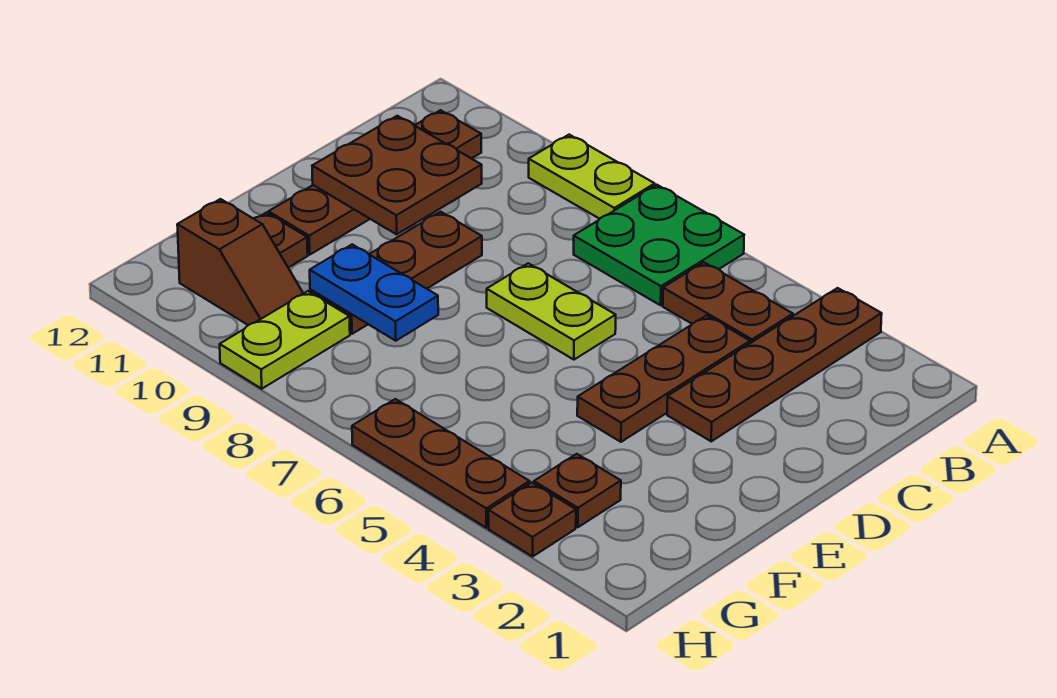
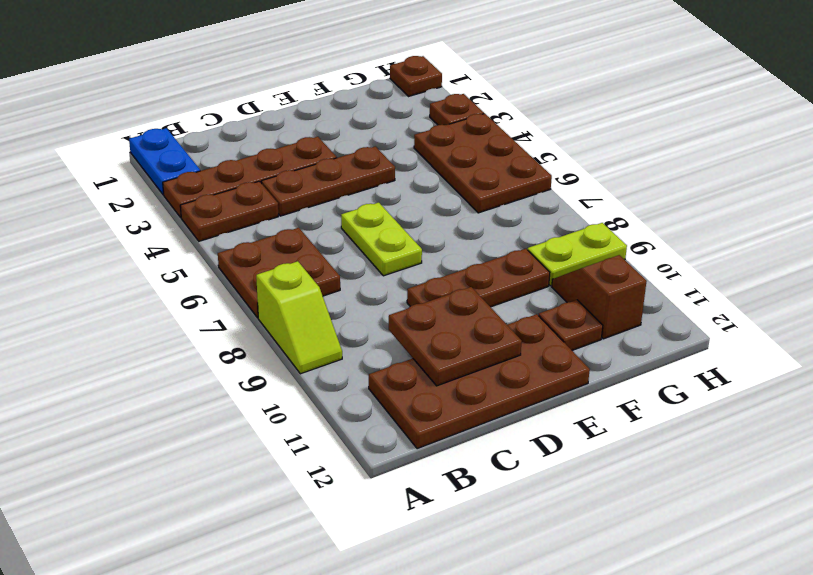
green plate A6:B7 level 1 -> brown plate A6:B7 level 1
lime plate A8:A9 level 1 -> lime slope A8:A9 level 1 top 8
brown plate B4:B5 level 1 -> brown plate A4:B4 level 1
brown plate B11:E11 level 1 -> brown plate B11:E12 level 1
blue plate F8:F9 level 2 -> blue plate A1:A2 level 1
brown plate G3 level 1 -> brown plate H1 level 1
brown plate H4:H6 level 1 -> brown plate G4:H6 level 1

